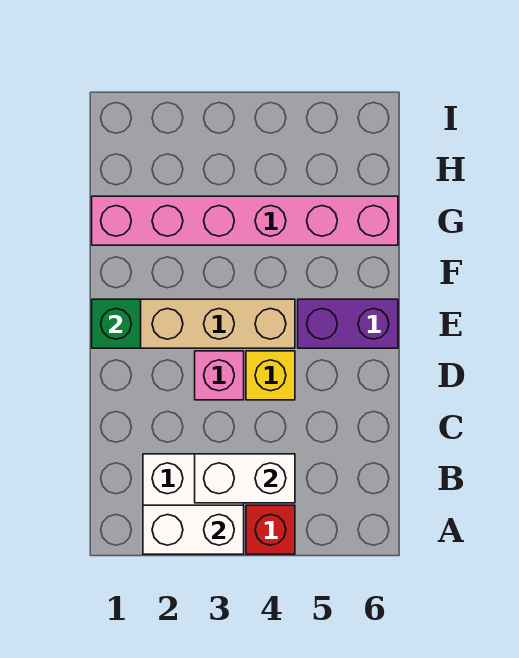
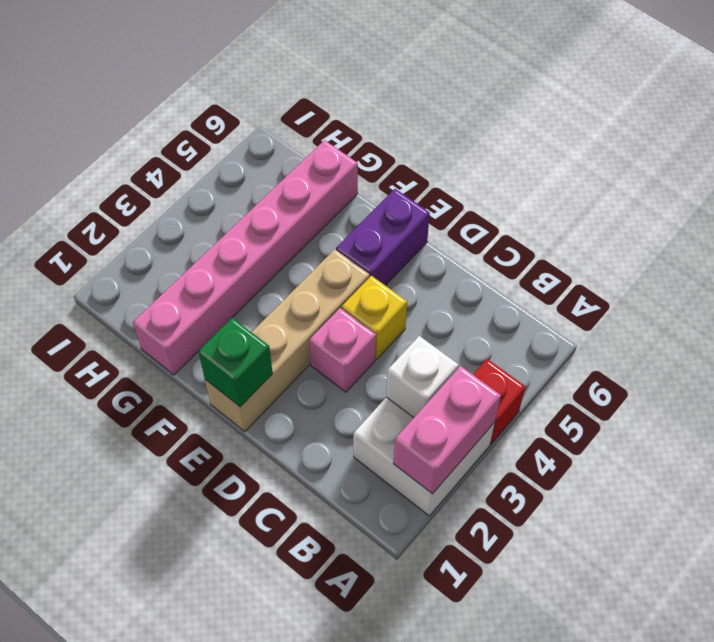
white brick A2:A3 level 2 -> pink brick A2:A3 level 2
white brick B3:B4 level 2 -> white brick B3 level 2

